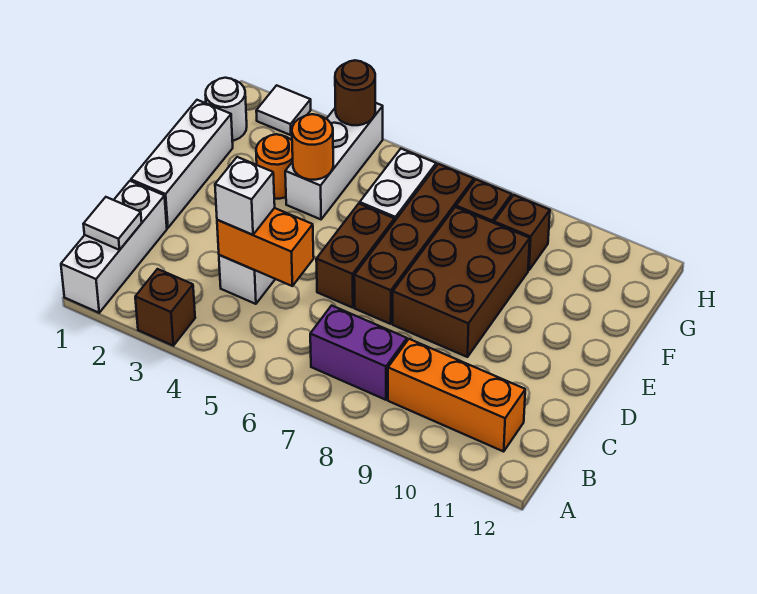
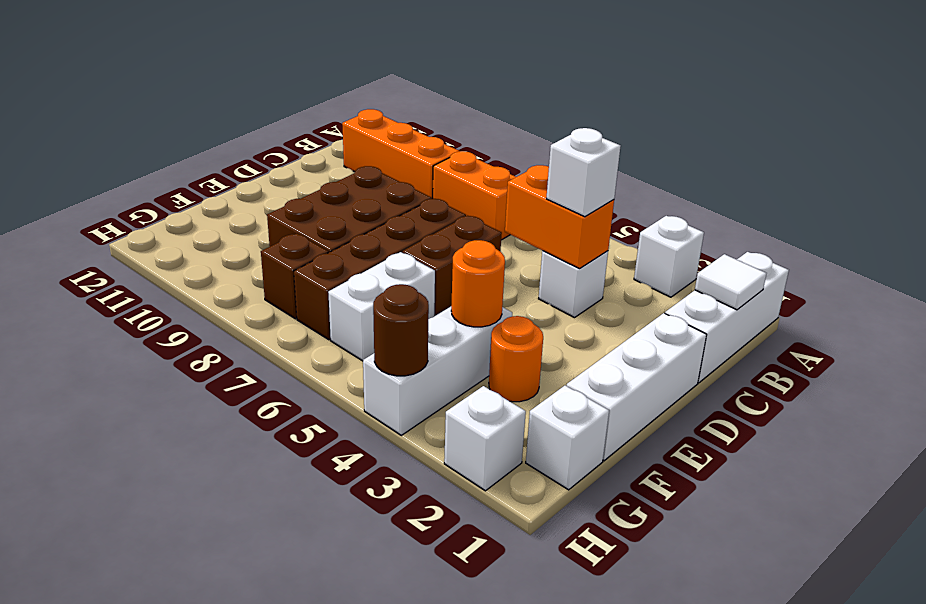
brown brick A3 level 1 -> white brick A3 level 1
purple brick B7:B8 level 1 -> orange brick B7:B8 level 1
white round brick G1 level 1 -> white brick G1 level 1
brown brick G9 level 1 -> none
white tile H2 level 1 -> white brick H2 level 1

